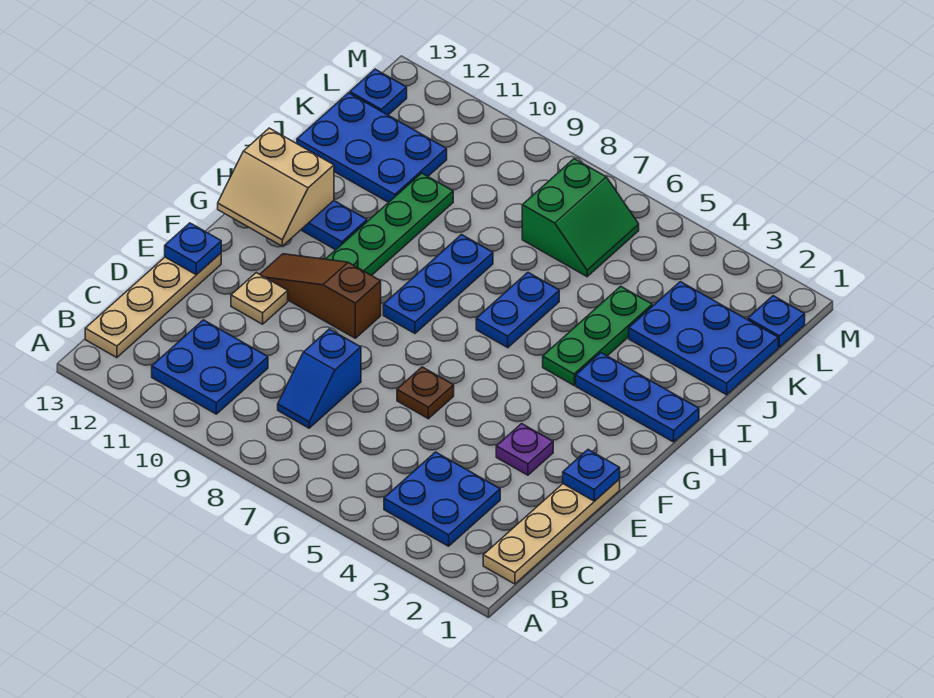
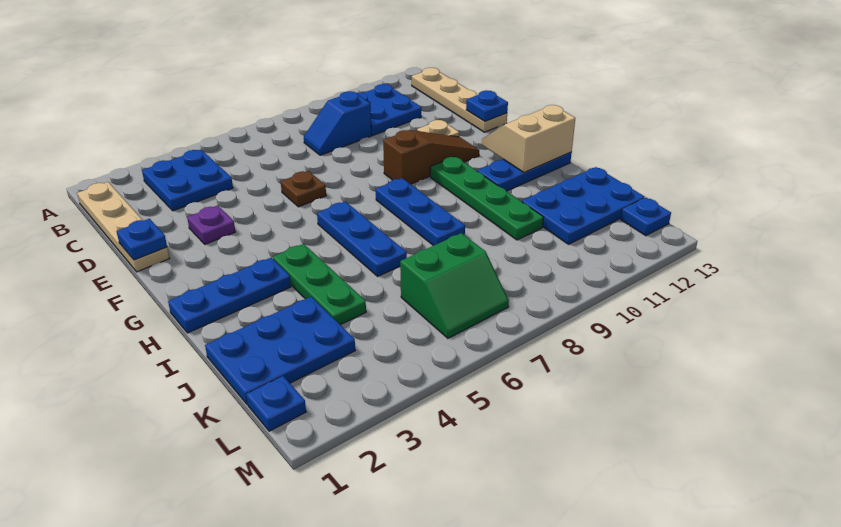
blue slope C8:D8 level 1 top D -> blue slope C8:C9 level 1 top 9
blue plate H6:I6 level 1 -> blue plate G6:I6 level 1
green slope K6:L7 level 1 top 7 -> green slope K6:L7 level 1 top K

